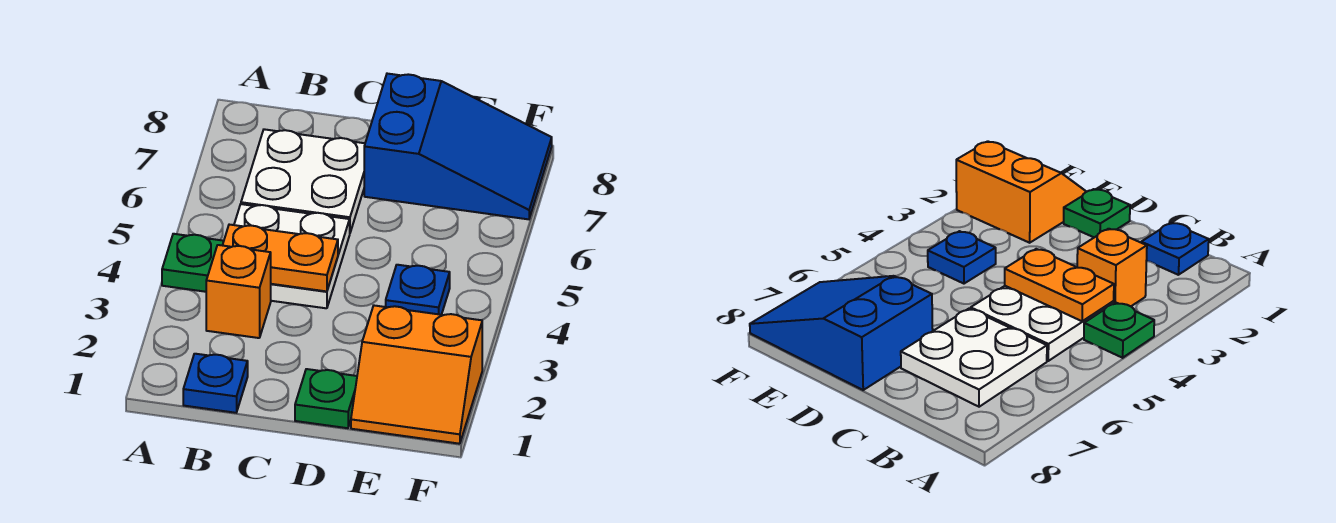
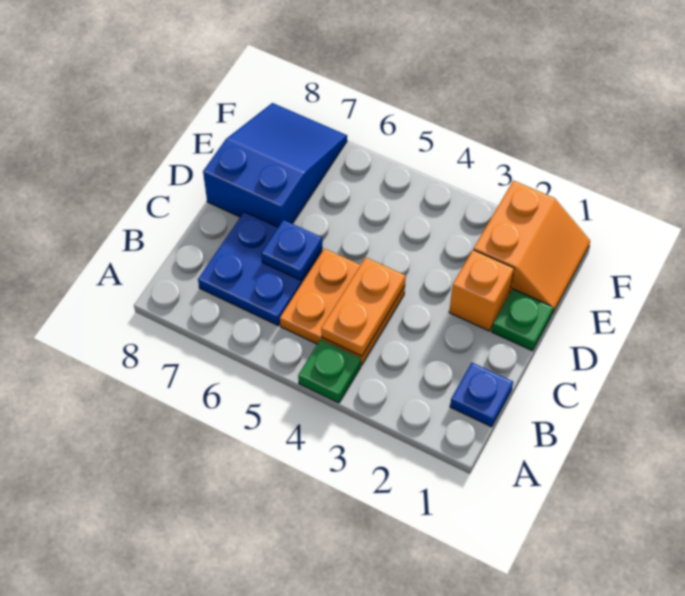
orange brick B3 level 1 -> orange brick D2 level 1
white plate B4:C5 level 1 -> orange plate B4:C5 level 1
white plate B6:C7 level 1 -> blue plate B6:C7 level 1
blue plate E4 level 1 -> blue plate C6 level 2

